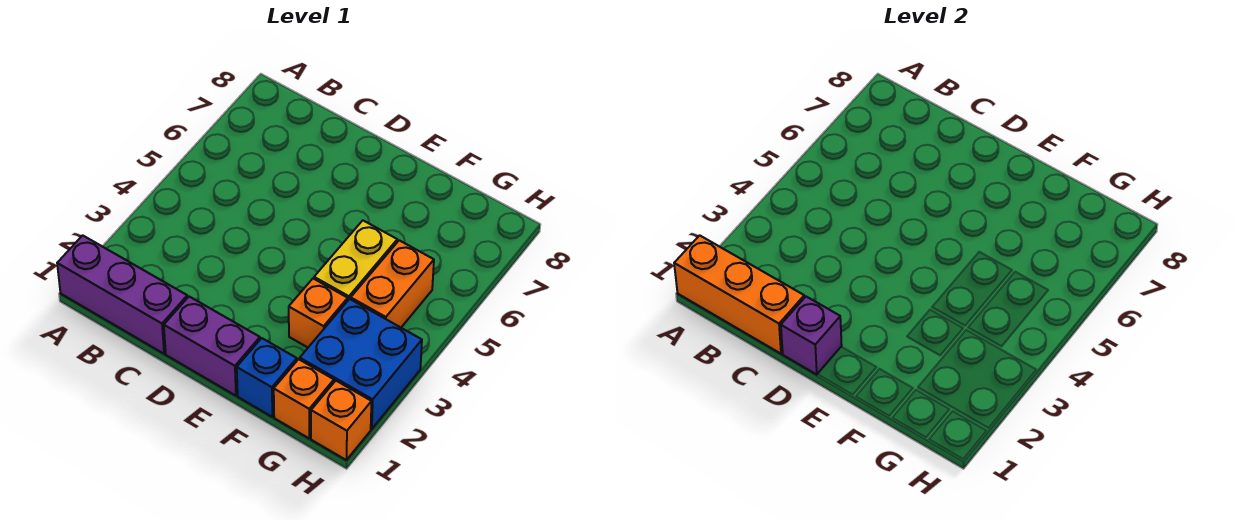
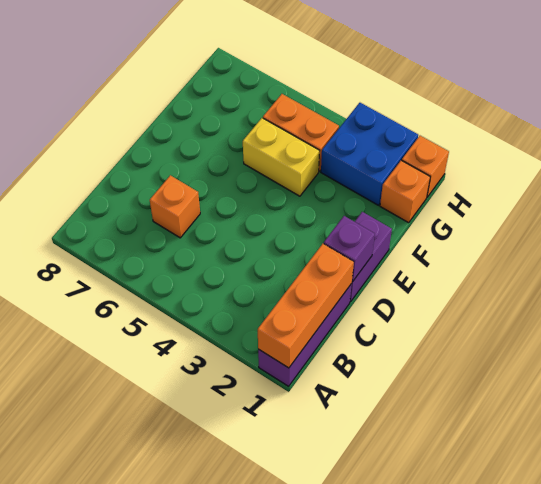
blue brick F1 level 1 -> none
orange brick F3 level 1 -> orange brick C6 level 1

